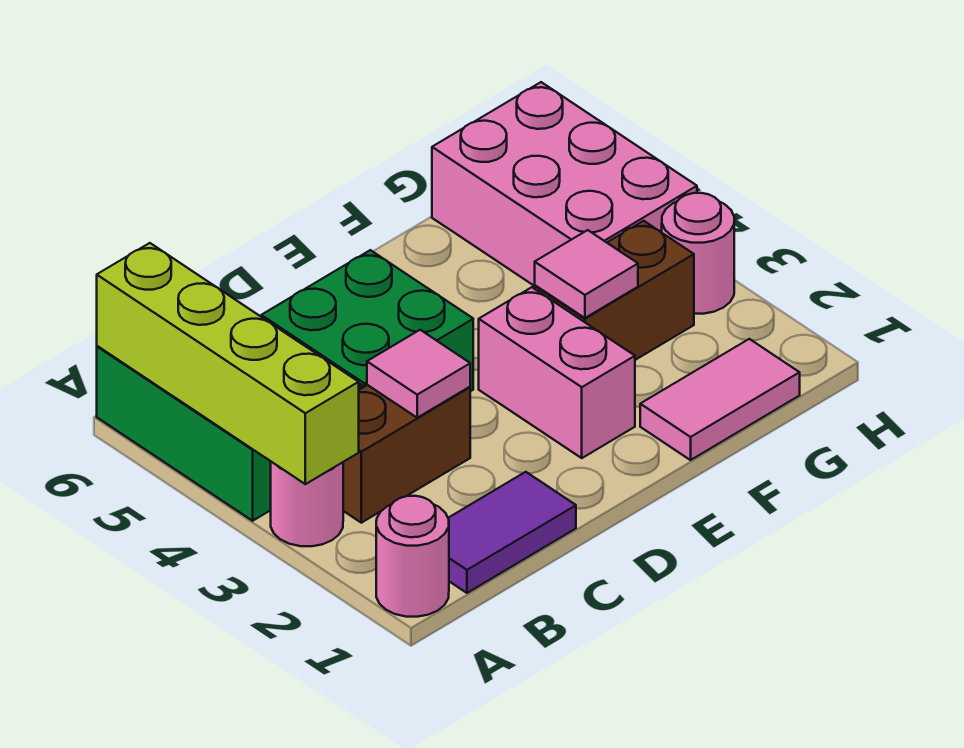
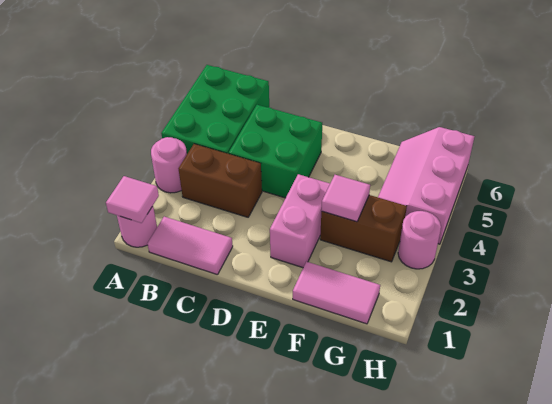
lime brick A3:A6 level 2 -> none
purple tile B1:C1 level 1 -> pink tile B1:C1 level 1
pink tile C3 level 2 -> pink tile A1 level 2
pink brick G4:H6 level 1 -> pink slope G4:H6 level 1 top H

